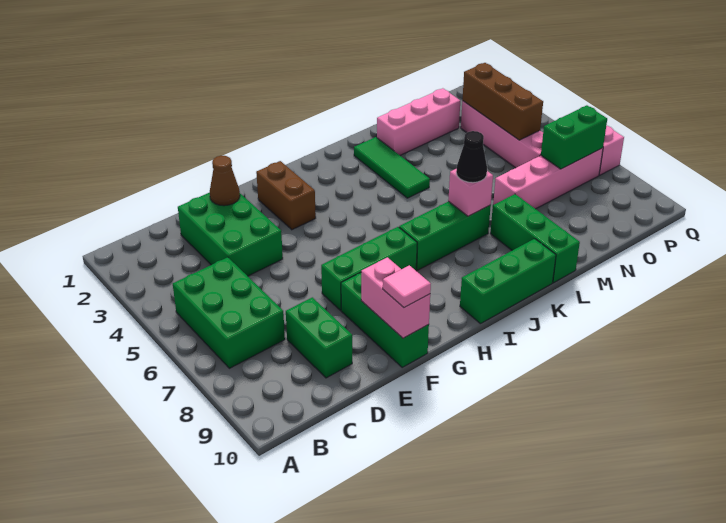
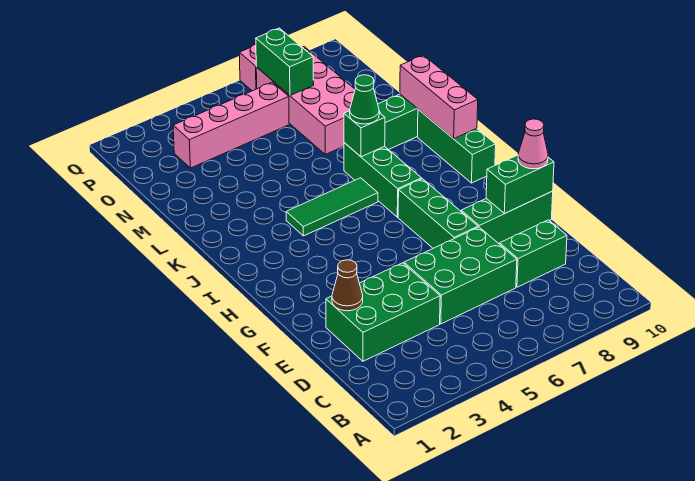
green brick B5:C7 level 1 -> green brick D5:E7 level 1
pink brick F9:F10 level 2 -> green brick F9:F10 level 2
pink tile F10 level 3 -> pink cone F10 level 3
brown brick G2:G3 level 1 -> none
green tile K2:K4 level 1 -> green tile J4:J6 level 1
pink brick K7 level 2 -> green brick K7 level 2
black cone K7 level 3 -> green cone K7 level 3
pink brick L2:N2 level 1 -> pink brick J10:L10 level 2
pink brick M7:P7 level 1 -> pink brick M7:P8 level 1
brown brick O3:O5 level 2 -> none

